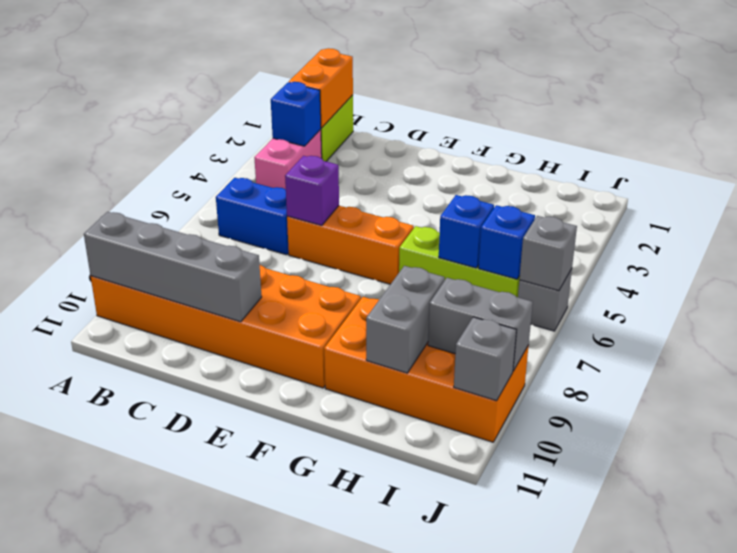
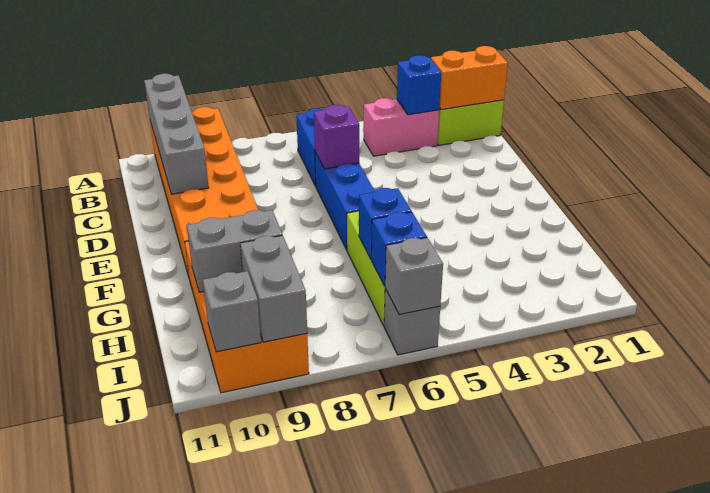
orange brick D6:F6 level 1 -> blue brick D6:F6 level 1

